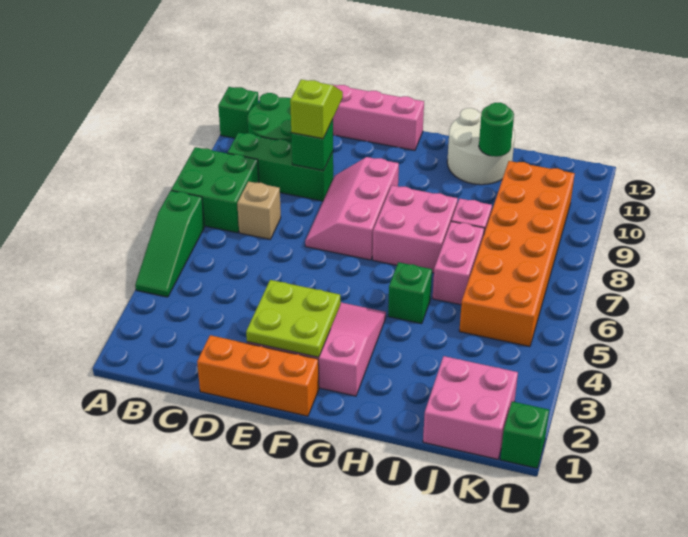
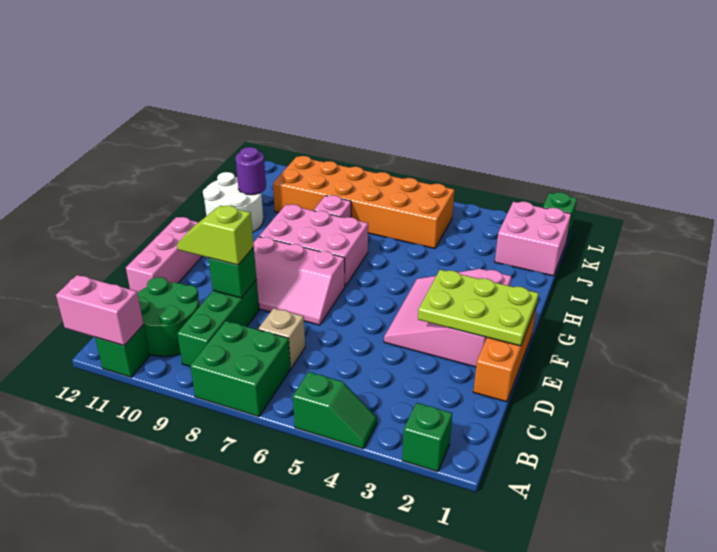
green slope A4:A6 level 1 top 6 -> green slope A4:A5 level 1 top 5
lime plate E2:F3 level 2 -> lime plate E1:F3 level 2
pink brick G7:H8 level 1 -> pink brick G7:H9 level 1
green brick H5 level 1 -> green brick A2 level 1
pink brick I6:I7 level 1 -> pink brick A11:A12 level 2
green round brick I11 level 2 -> purple round brick I11 level 2

